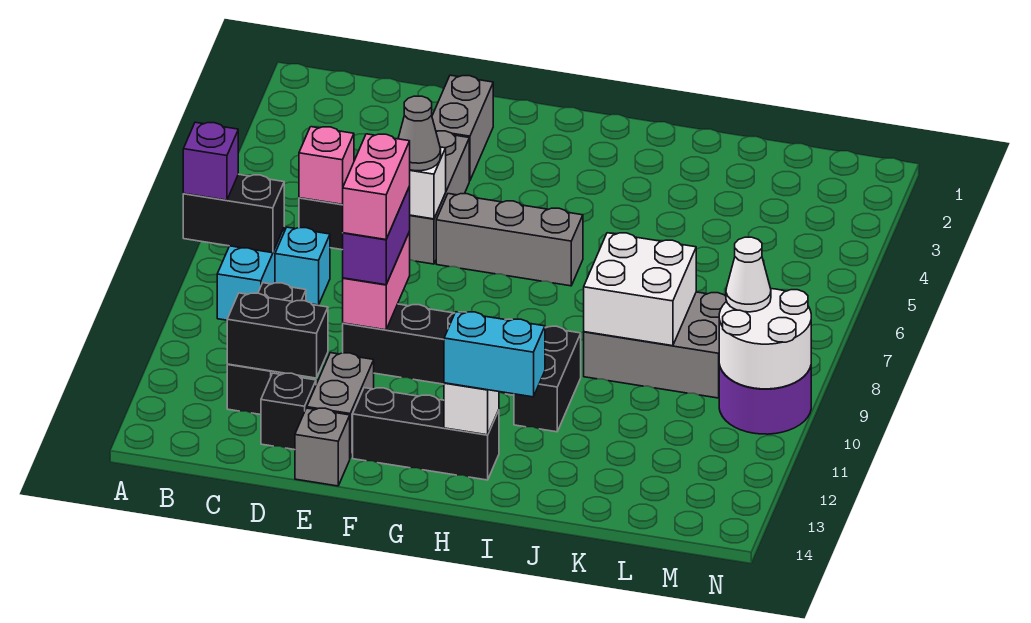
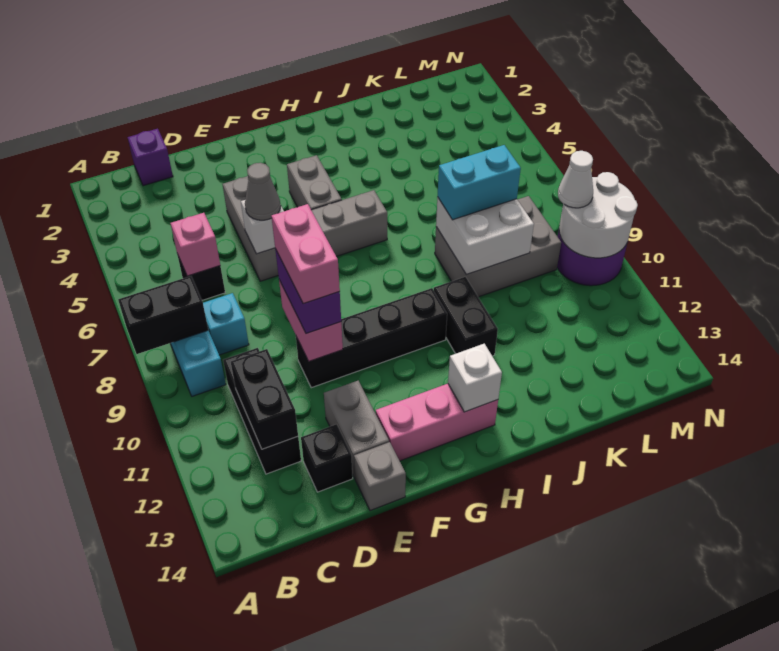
purple brick A8 level 3 -> purple brick C1 level 1
black brick C12:D12 level 2 -> black brick C11:C12 level 2
grey brick E2:E3 level 1 -> grey brick G4:G5 level 1
black brick F13:H13 level 1 -> pink brick F13:H13 level 1
cyan brick H13:I13 level 3 -> cyan brick J8:K8 level 3

